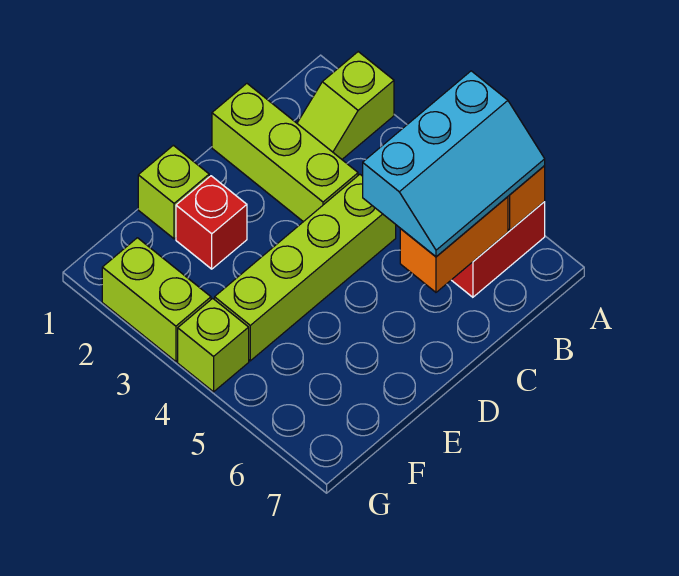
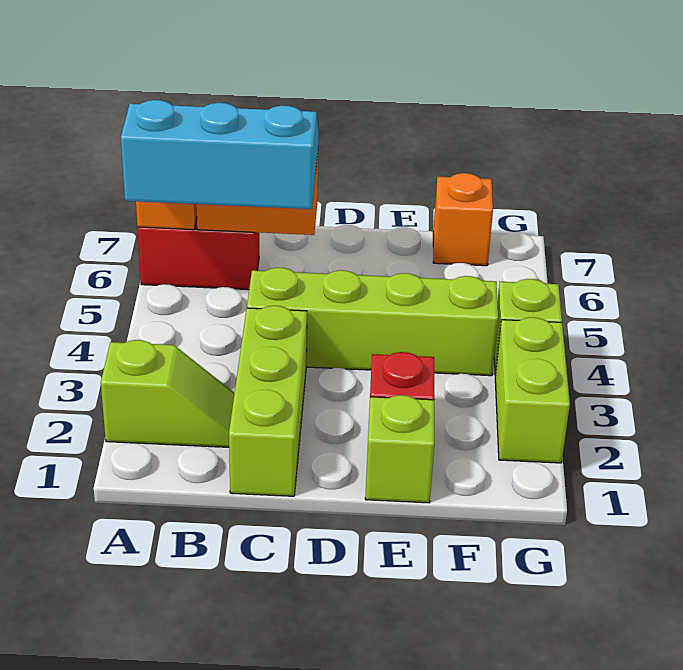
none -> orange brick F7 level 1

